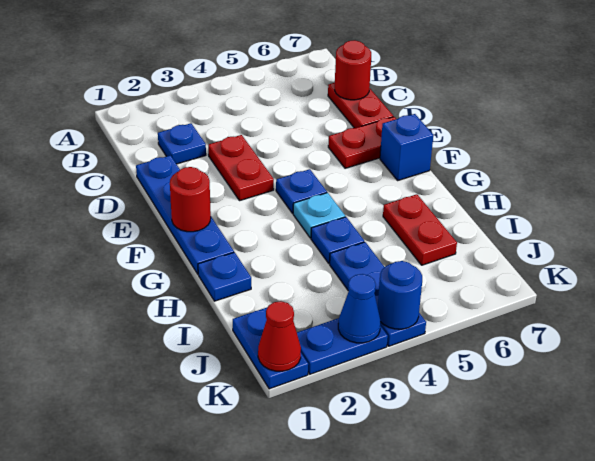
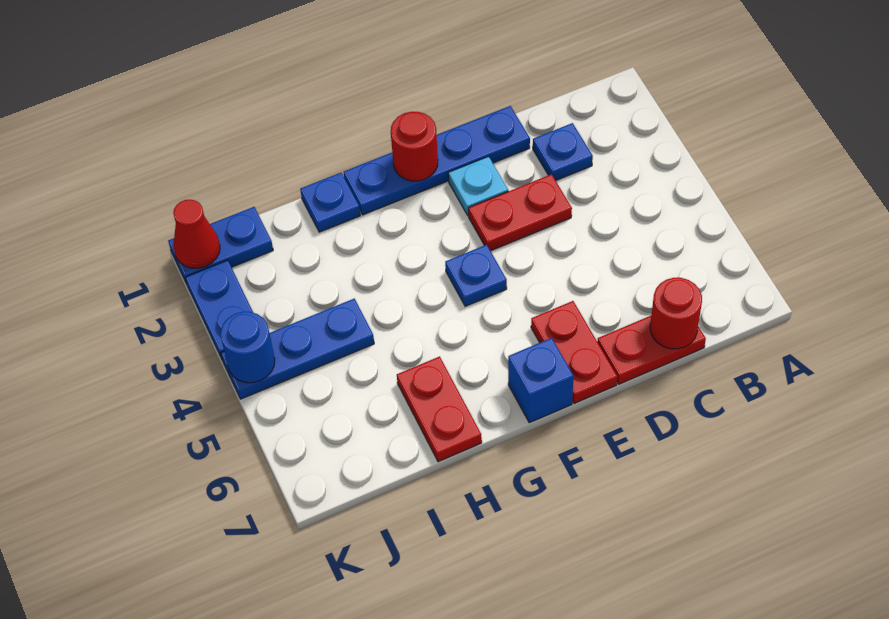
cyan plate G4 level 1 -> cyan plate E2 level 1
blue plate H4 level 1 -> none
red plate H6:I6 level 1 -> red plate H6:H7 level 1
blue cone K3 level 2 -> none

